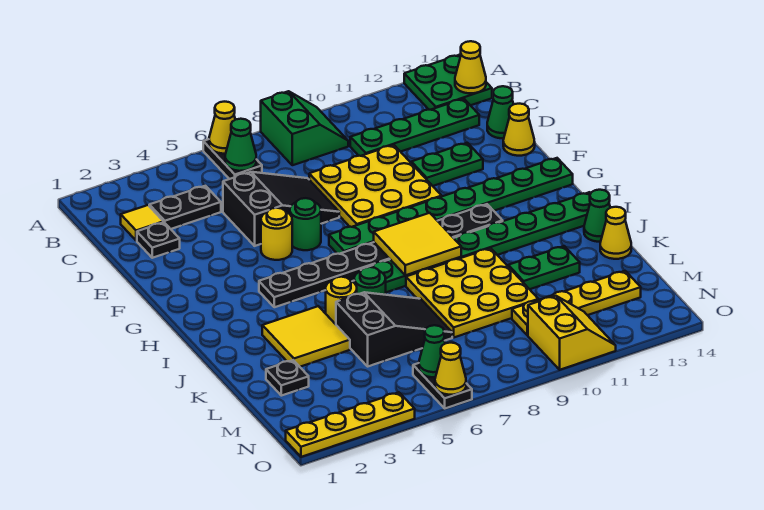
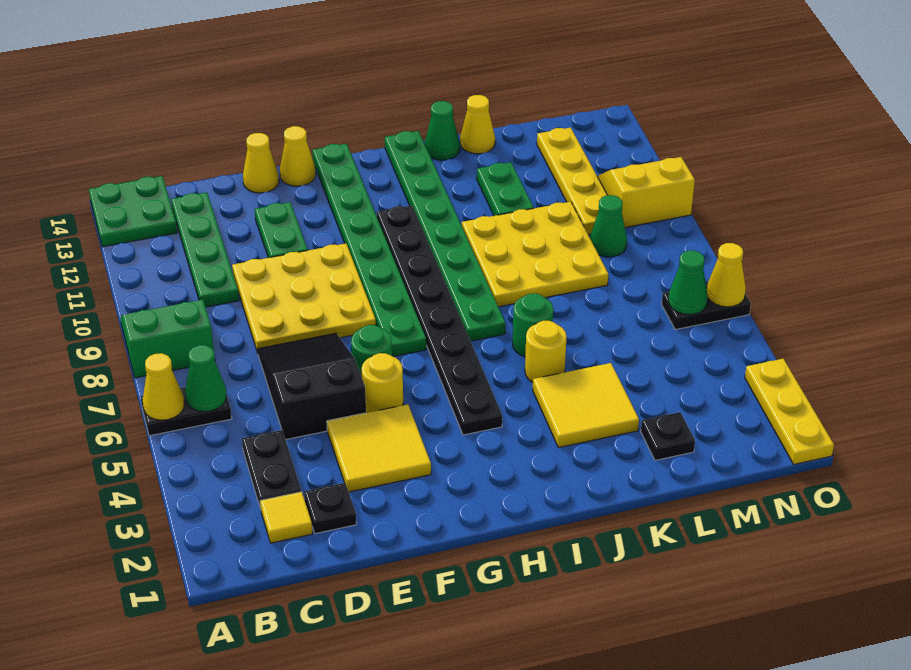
yellow cone B14 level 2 -> yellow cone F14 level 1
green cone D14 level 1 -> green cone M9 level 1
yellow tile H8:I9 level 2 -> yellow tile E3:F4 level 1
black slope K5:L7 level 1 top 5 -> none
yellow plate O1:O4 level 1 -> yellow plate O1:O3 level 1

